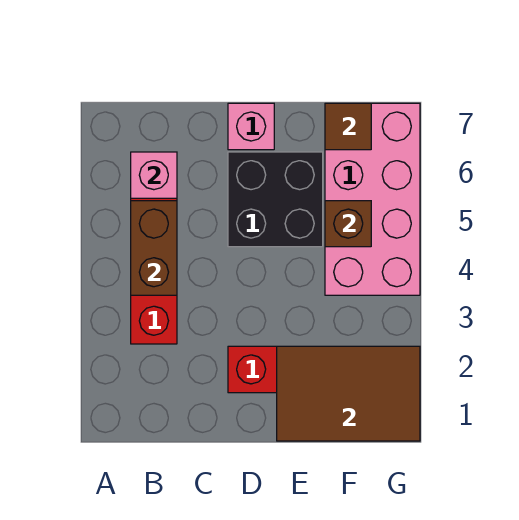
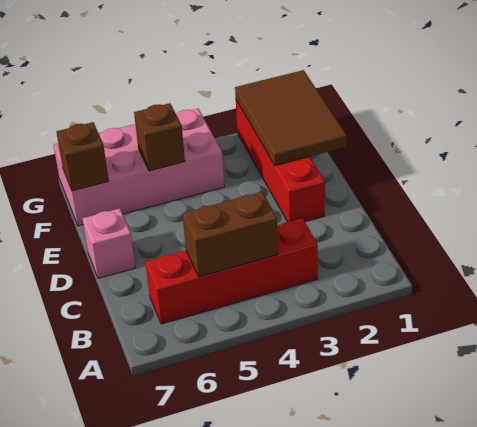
pink brick B6 level 2 -> none
black brick D5:E6 level 1 -> none
brown tile F7 level 2 -> brown brick F7 level 2

